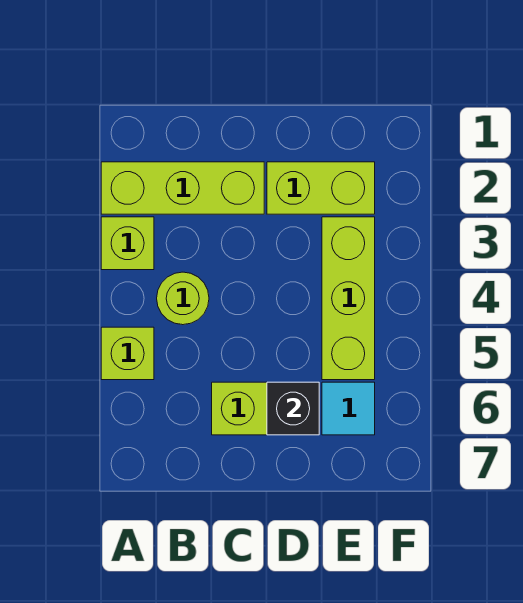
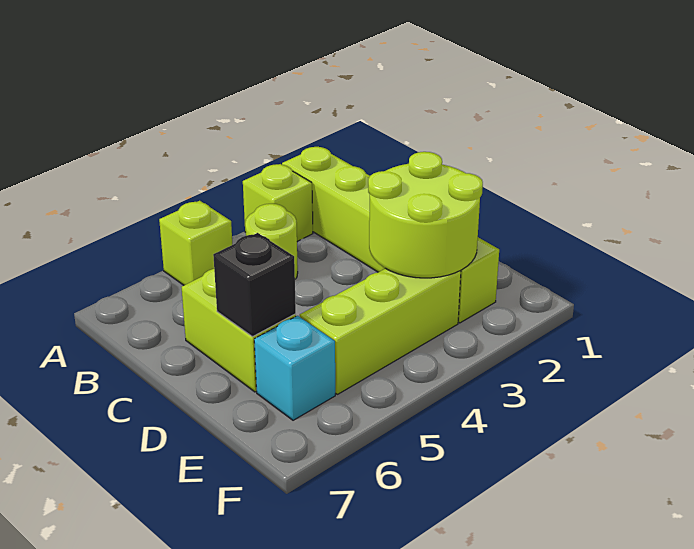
none -> lime round brick D2:E3 level 2
cyan tile E6 level 1 -> cyan brick E6 level 1

